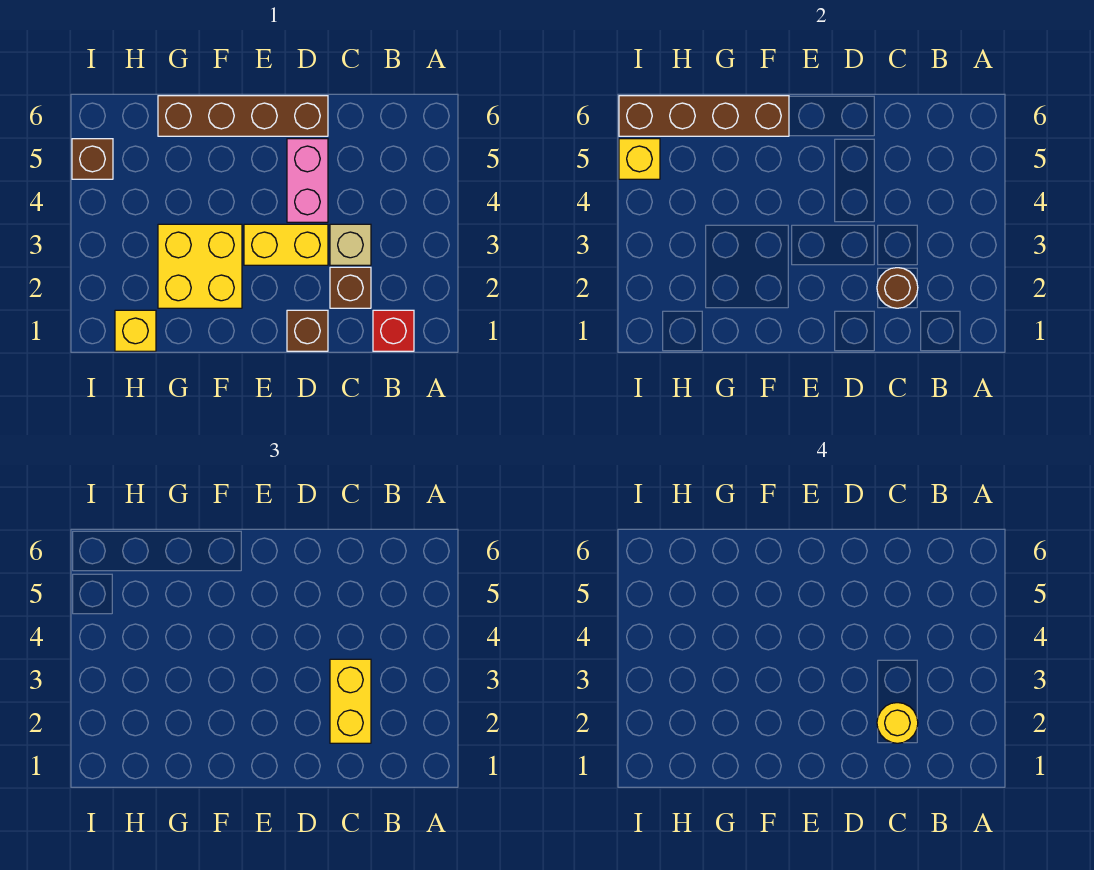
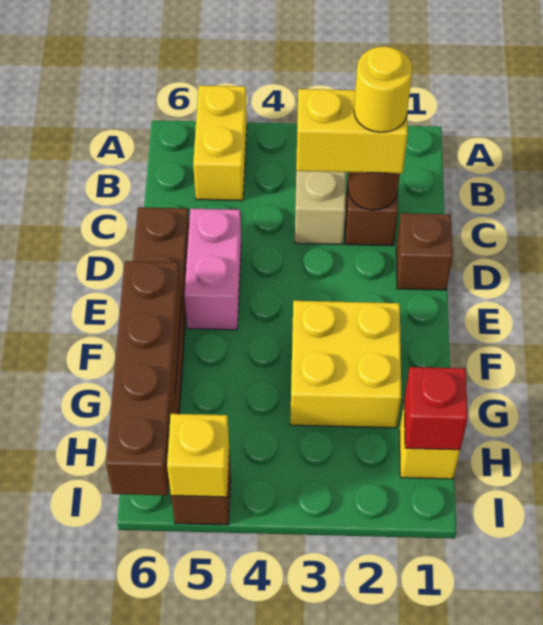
red brick B1 level 1 -> red brick H1 level 2
yellow brick D3:E3 level 1 -> yellow brick A5:B5 level 1
pink brick D4:D5 level 1 -> pink brick D5:E5 level 1

